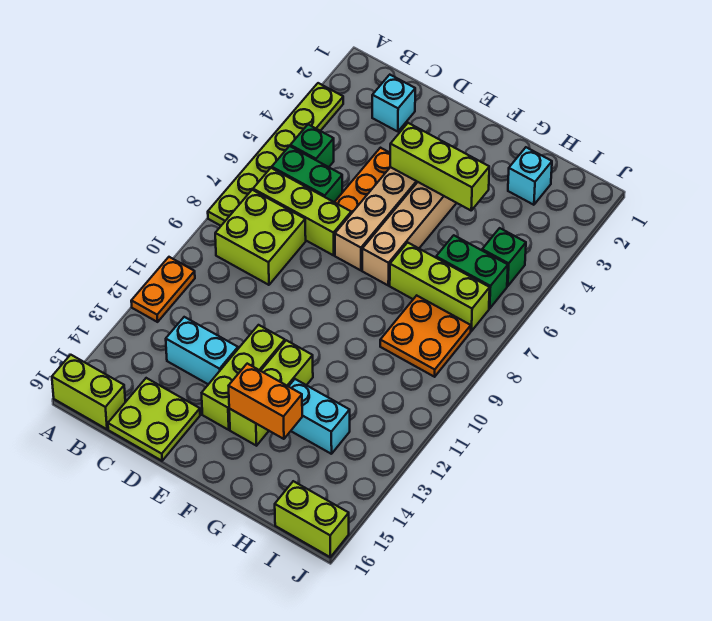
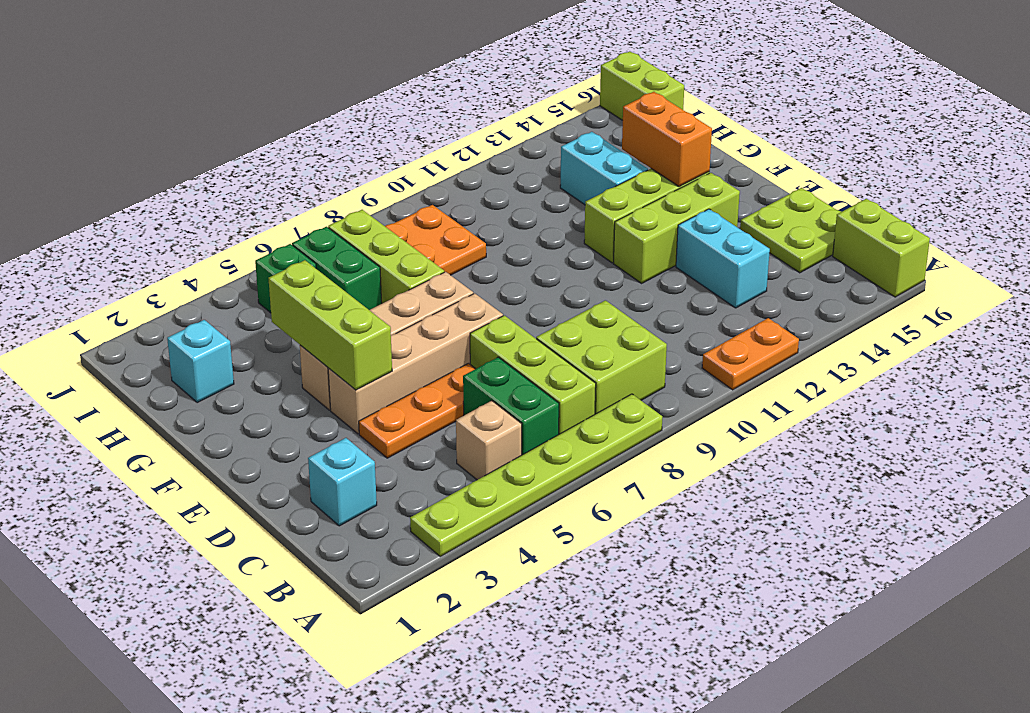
green brick B5 level 1 -> tan brick B5 level 1

